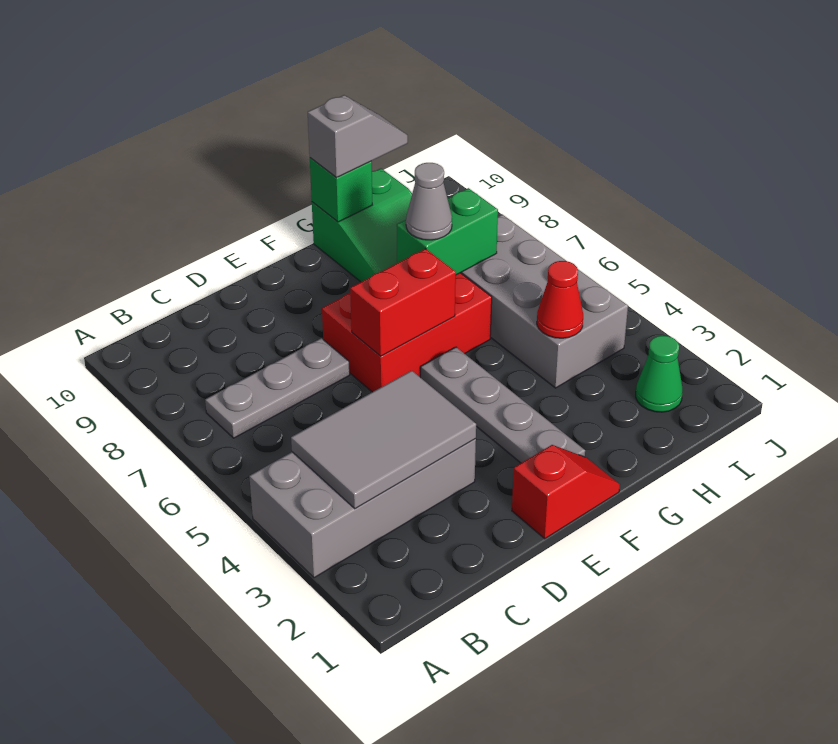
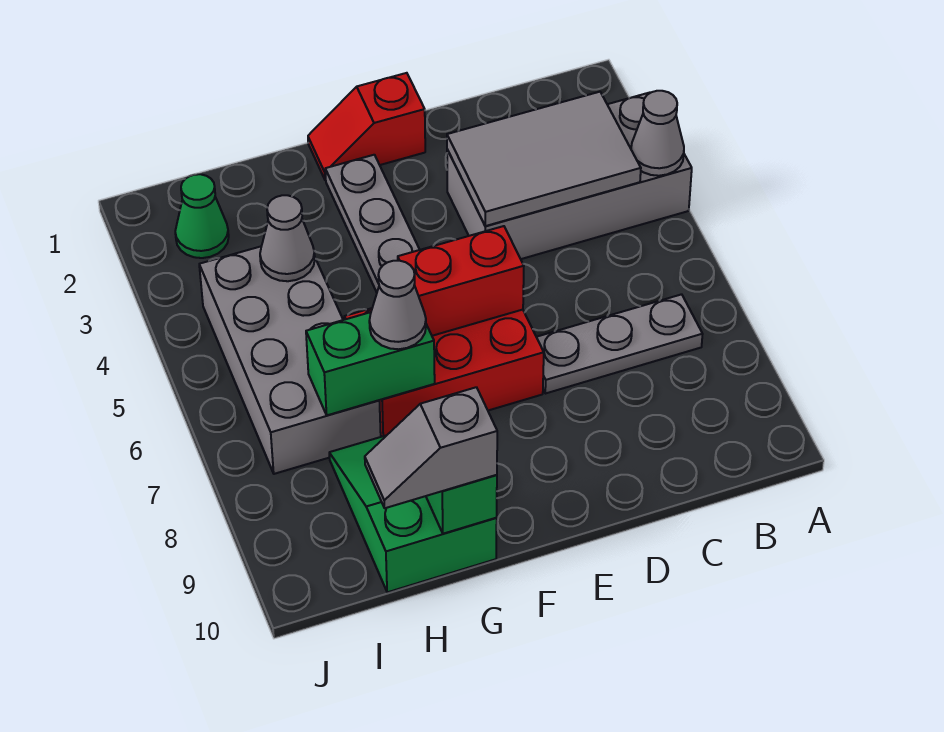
none -> grey cone A4 level 2
red cone H4 level 2 -> grey cone H4 level 2

